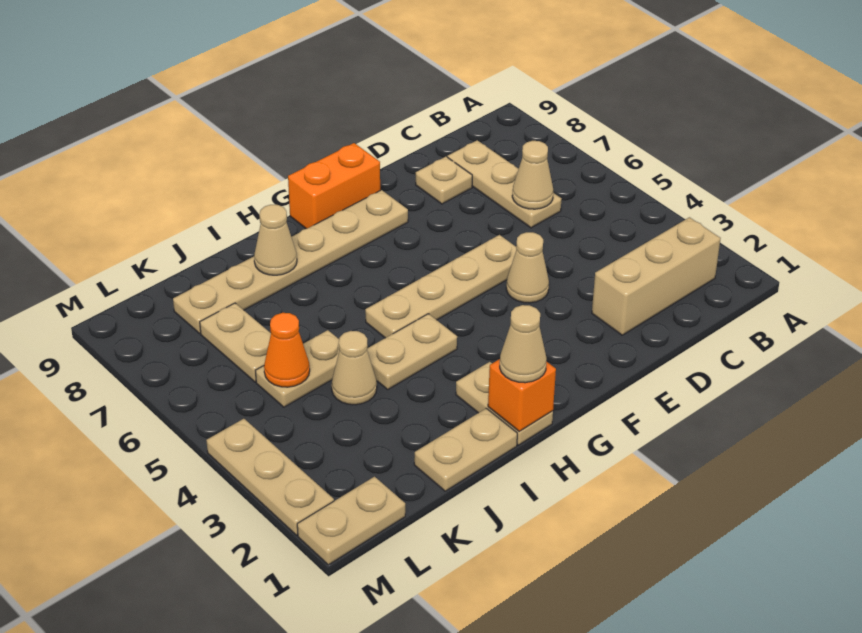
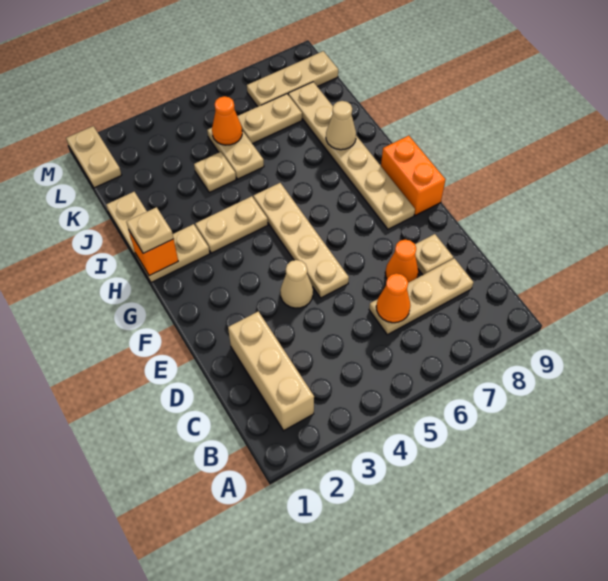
tan cone C6 level 2 -> orange cone C6 level 2
none -> orange cone D7 level 1
tan cone H1 level 3 -> tan plate H1 level 3
tan plate H4:I4 level 1 -> tan plate H3:H4 level 1
tan cone J4 level 1 -> tan plate J4 level 1
tan plate M2:M4 level 1 -> tan plate L7:L9 level 1

